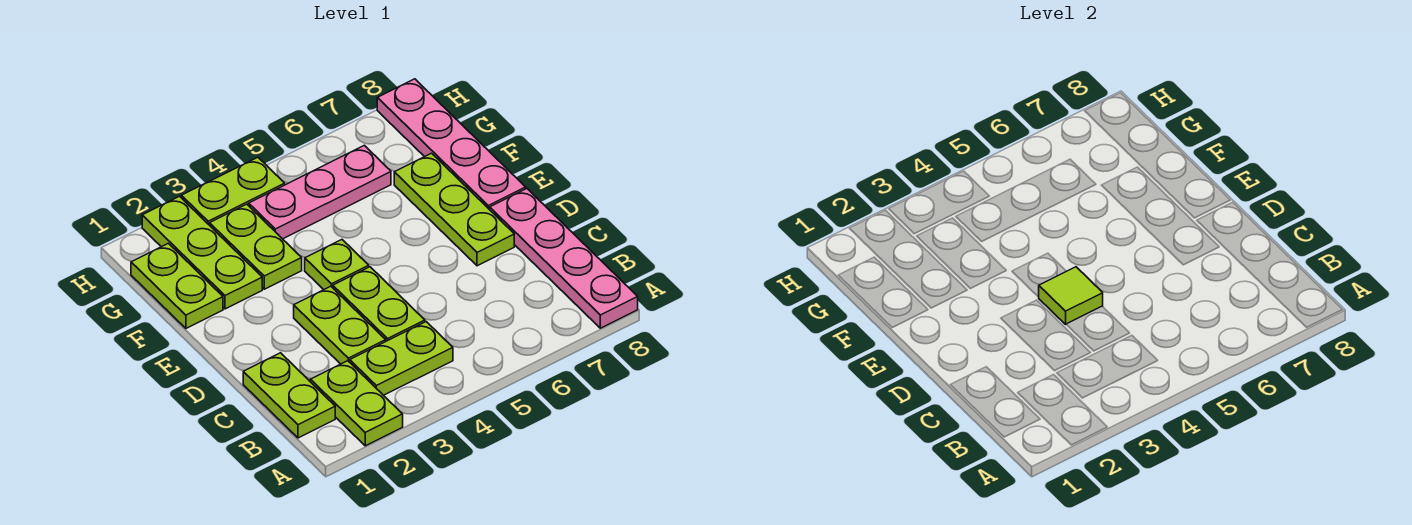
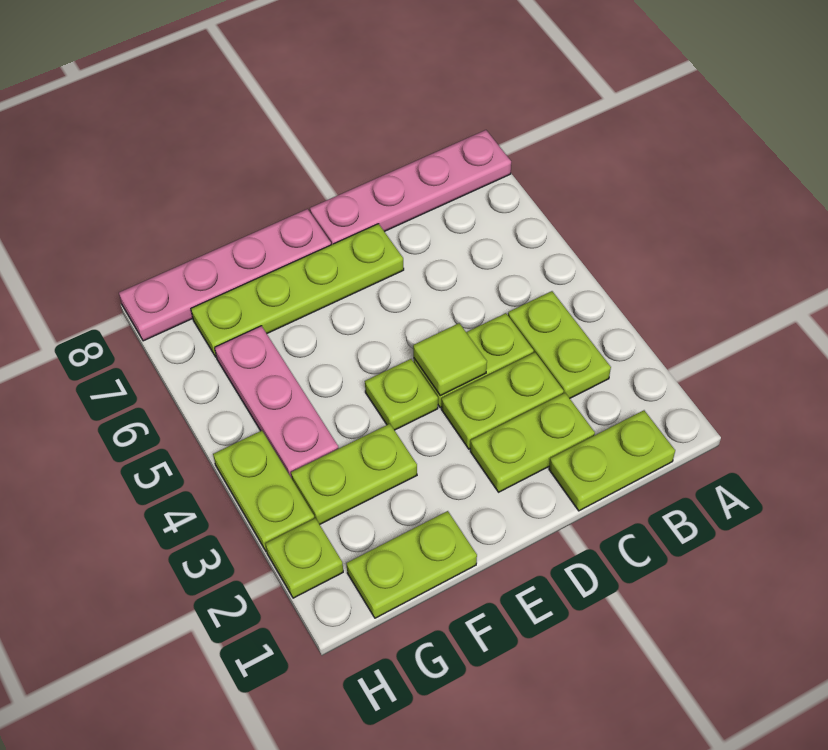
lime plate A2:B2 level 1 -> lime plate C2:D2 level 1
lime plate D7:F7 level 1 -> lime plate D7:G7 level 1
lime plate F2:H2 level 1 -> lime plate H2 level 1

